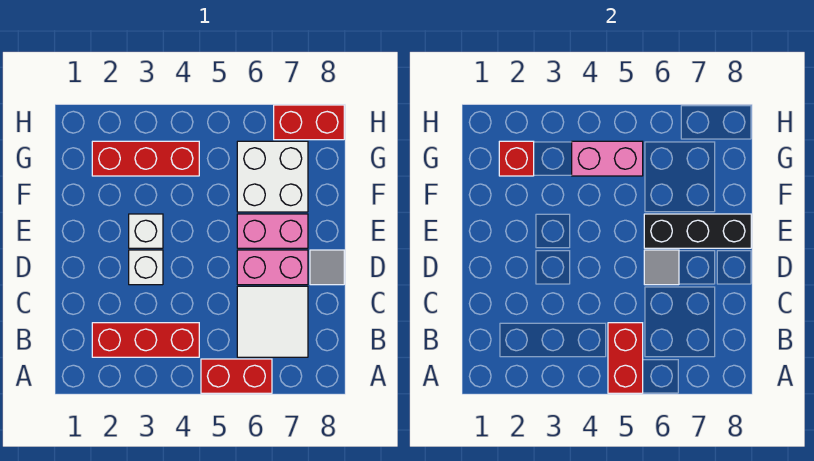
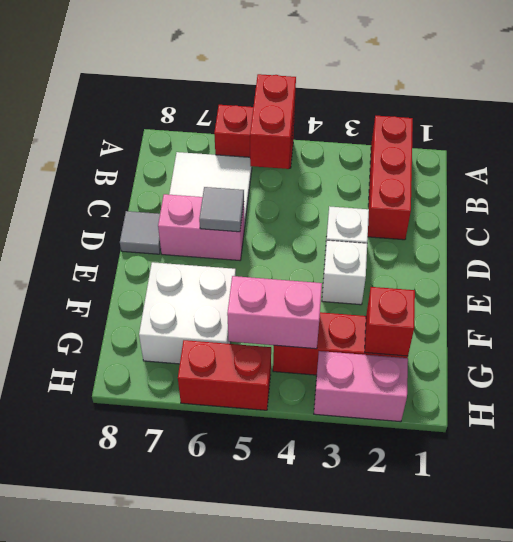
red brick B2:B4 level 1 -> red brick A2:C2 level 1
pink brick E6:E7 level 1 -> pink brick H2:H3 level 1
black brick E6:E8 level 2 -> none
red brick H7:H8 level 1 -> red brick H5:H6 level 1

